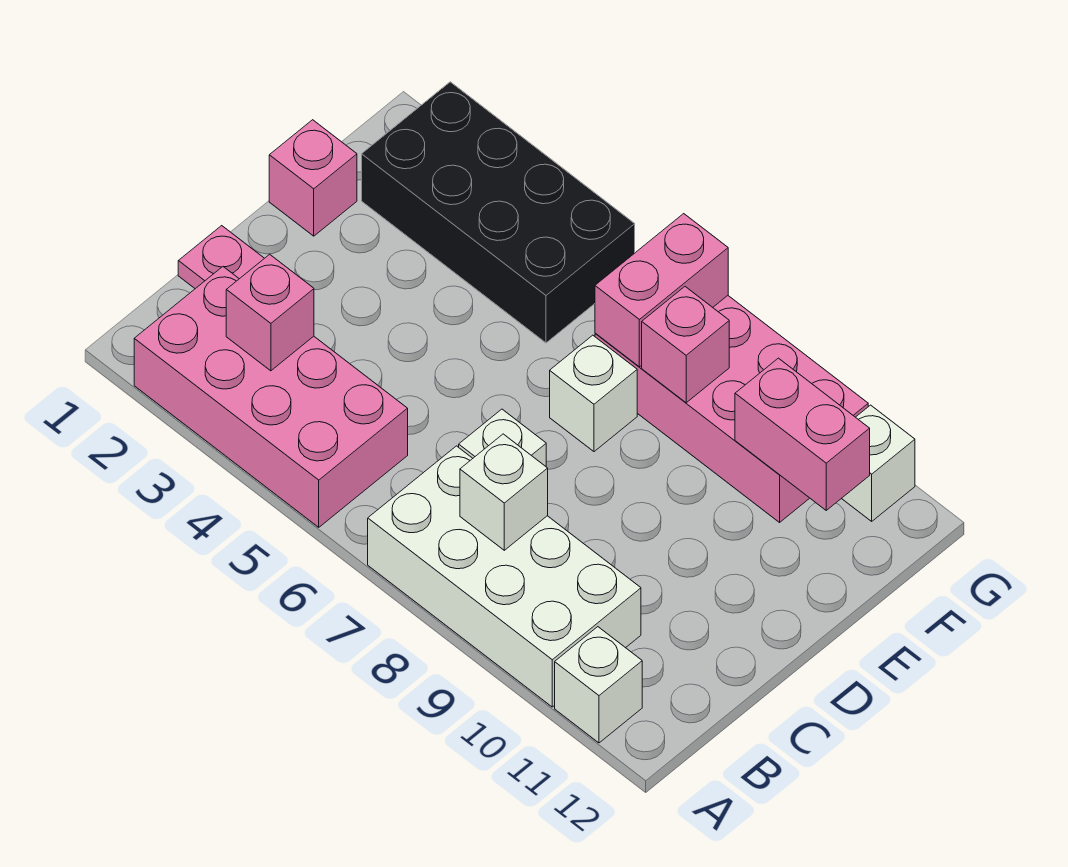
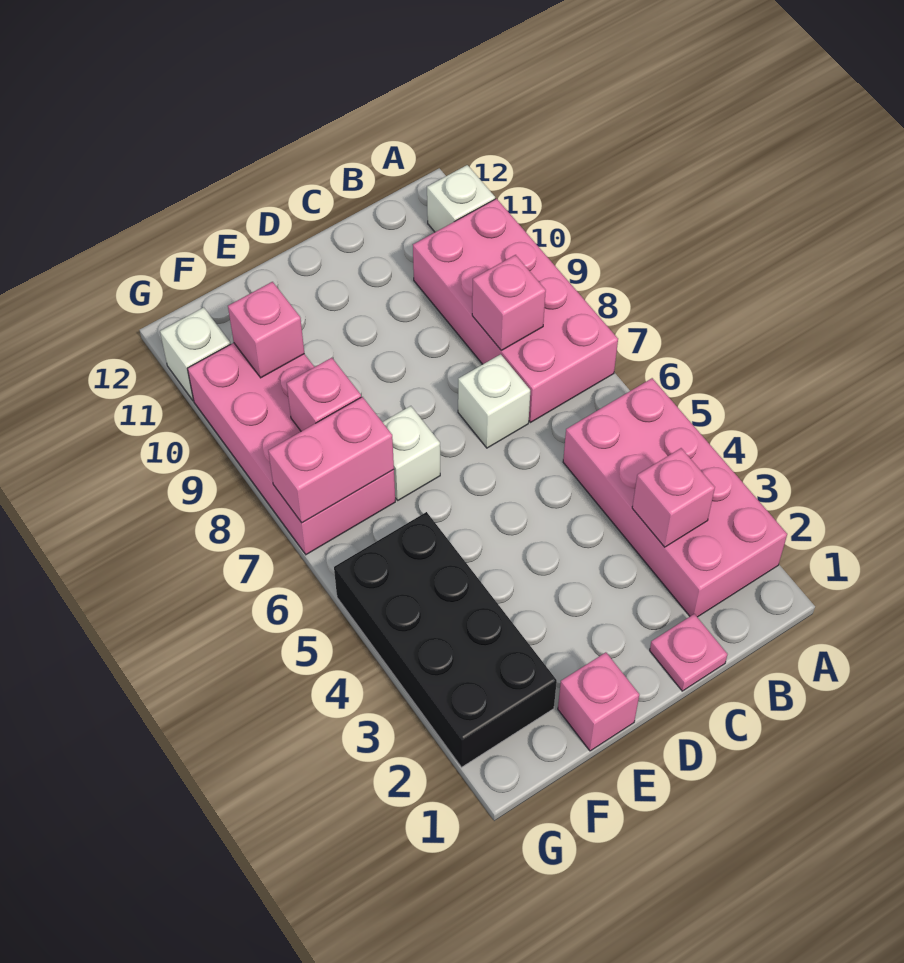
white brick A7:B10 level 1 -> pink brick A7:B10 level 1
white brick B8 level 2 -> pink brick B8 level 2
pink brick F10:F11 level 2 -> pink brick F10 level 2

